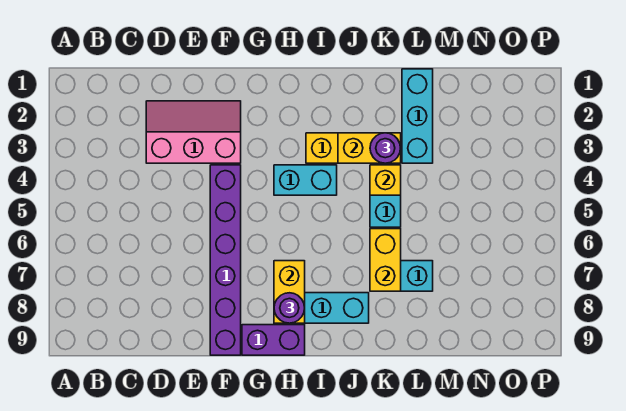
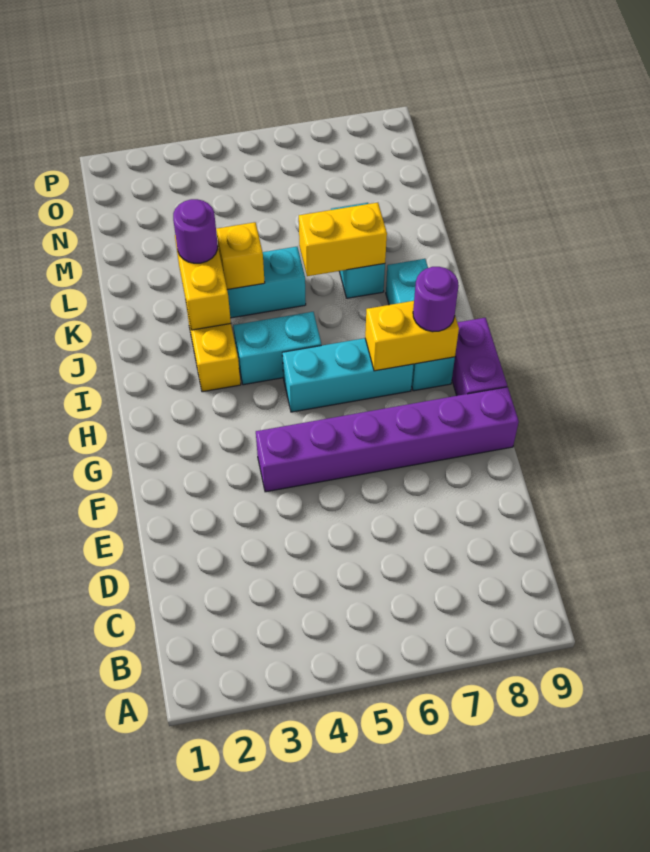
pink slope D2:F3 level 1 top 3 -> none
cyan brick H4:I4 level 1 -> cyan brick I4:I5 level 1
cyan brick L1:L3 level 1 -> cyan brick H5:H7 level 1

